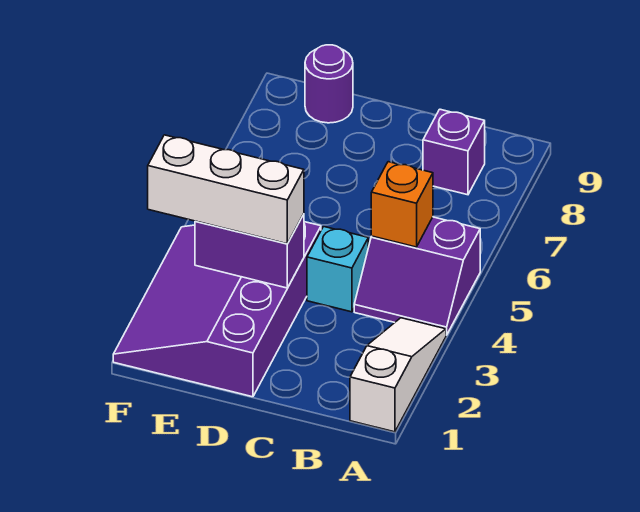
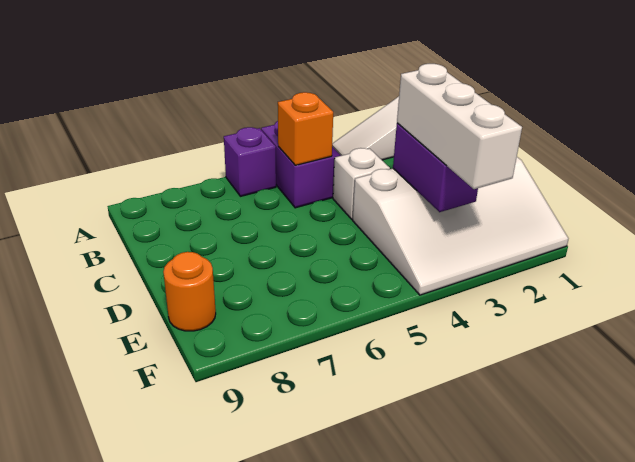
purple brick B8 level 1 -> purple brick A6 level 1
cyan brick C4 level 1 -> white brick C4 level 1
purple slope D1:F4 level 1 top D -> white slope D1:F4 level 1 top D
purple round brick E9 level 1 -> orange round brick E9 level 1

